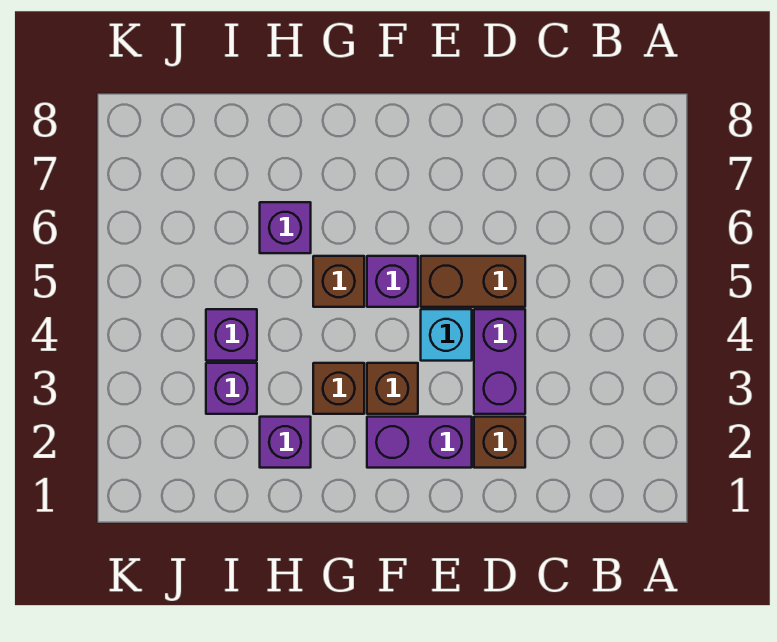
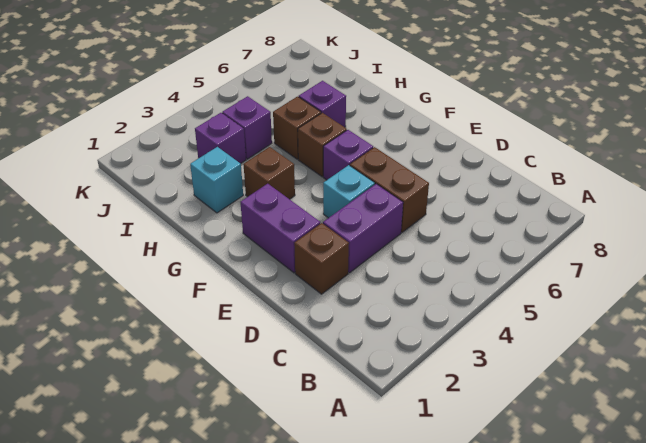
brown brick F3 level 1 -> brown brick H5 level 1
purple brick H2 level 1 -> cyan brick H2 level 1

